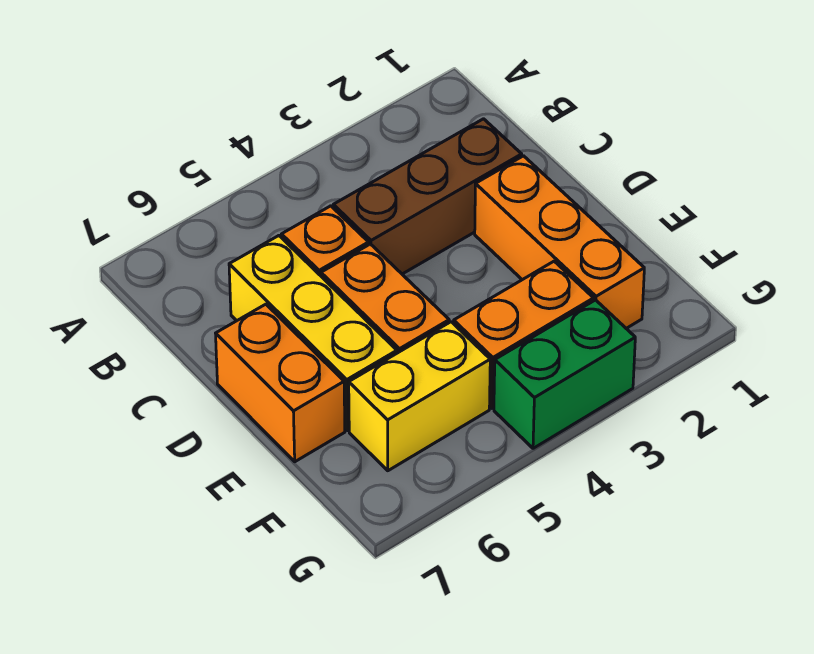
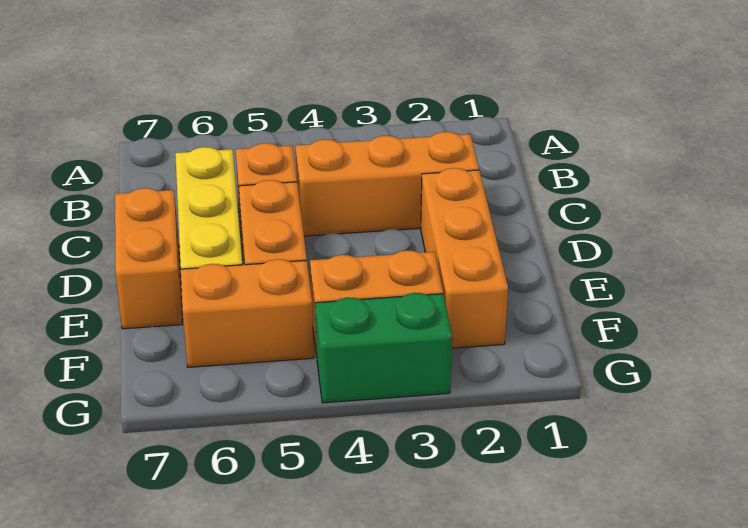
brown brick C2:C4 level 1 -> orange brick C2:C4 level 1
yellow brick F5:F6 level 1 -> orange brick F5:F6 level 1

